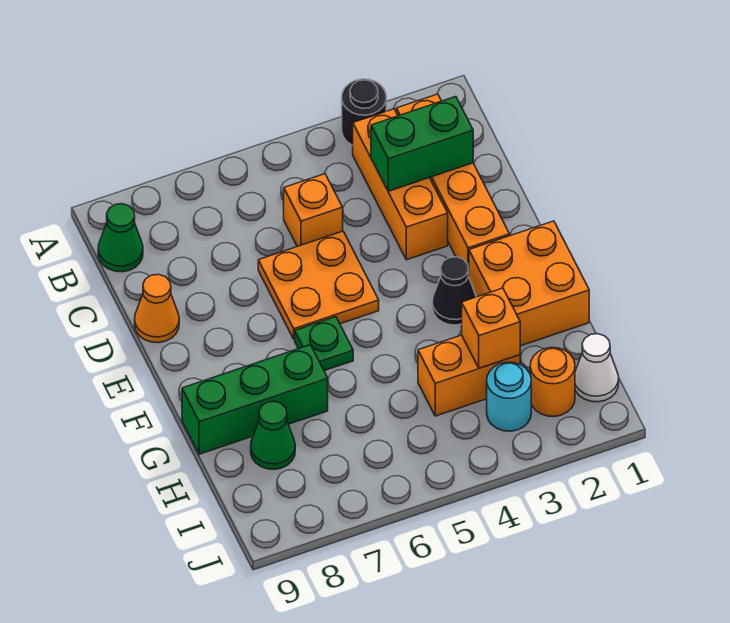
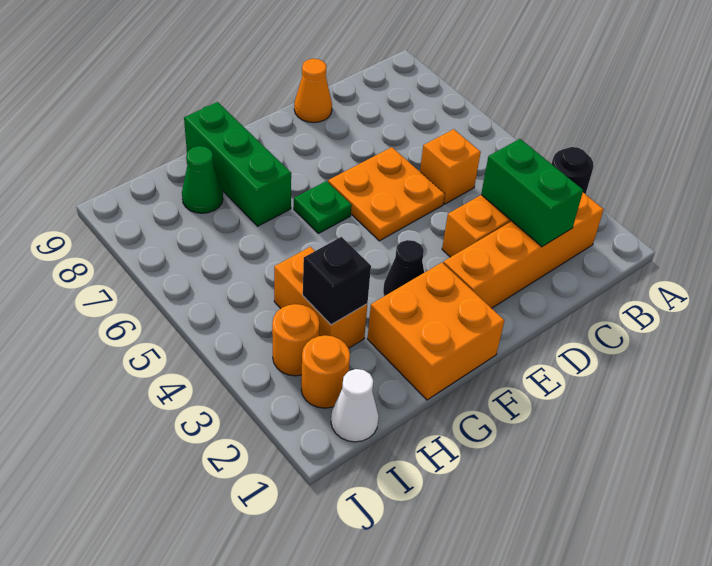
green cone B9 level 1 -> none
orange brick H3 level 2 -> black brick H3 level 2
cyan round brick I3 level 1 -> orange round brick I3 level 1

